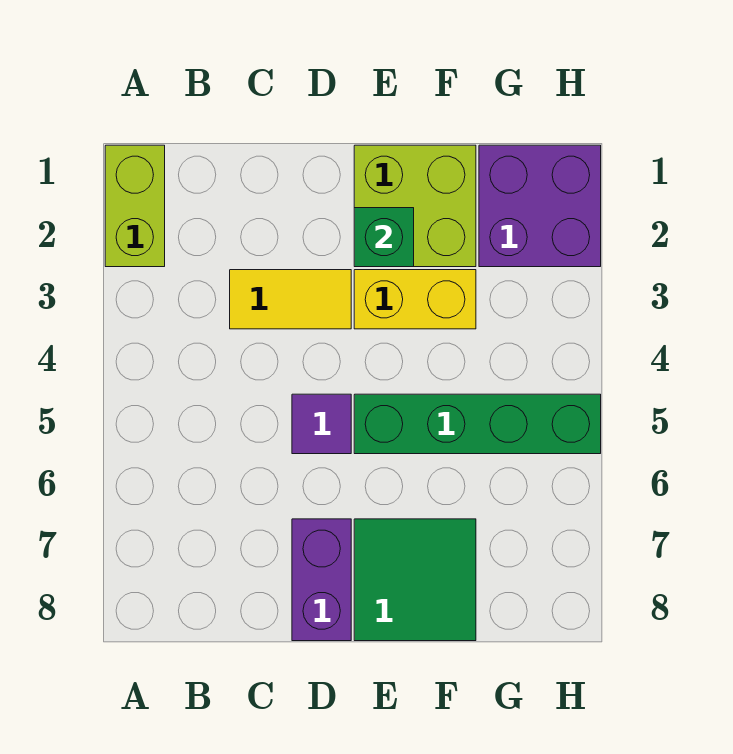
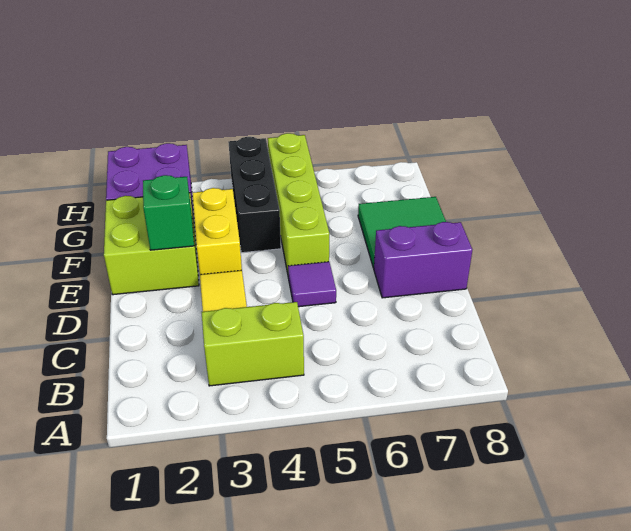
lime brick A1:A2 level 1 -> lime brick B3:B4 level 1
green brick E5:H5 level 1 -> lime brick E5:H5 level 1
none -> black brick F4:H4 level 1

